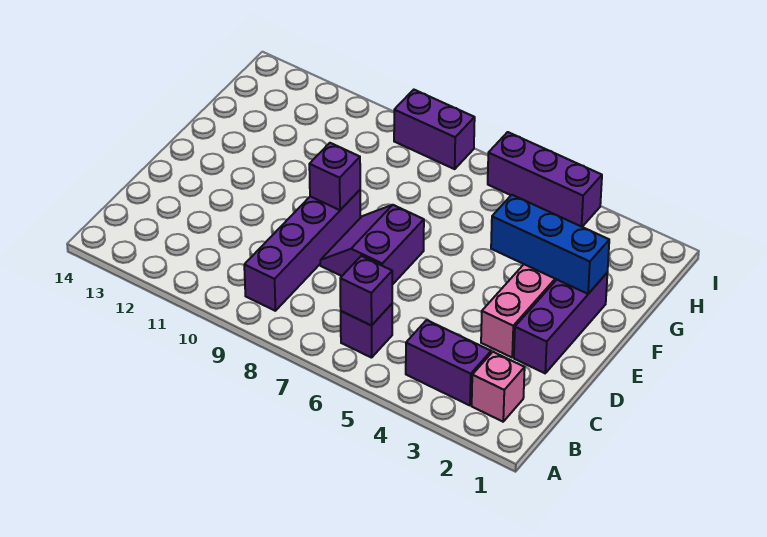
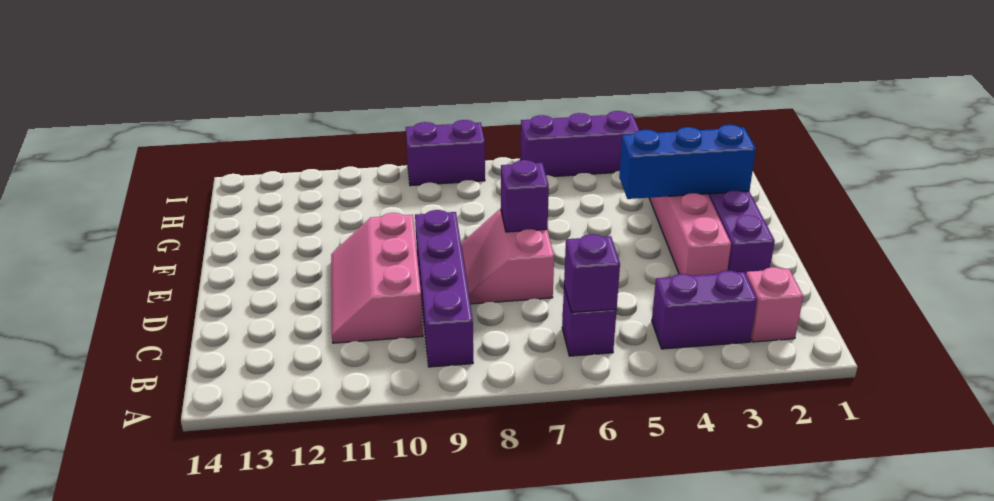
none -> pink slope C10:E11 level 1 top 10
purple slope D7:E8 level 1 top 7 -> pink slope D7:E8 level 1 top 7
purple brick E9 level 2 -> purple brick E7 level 2

